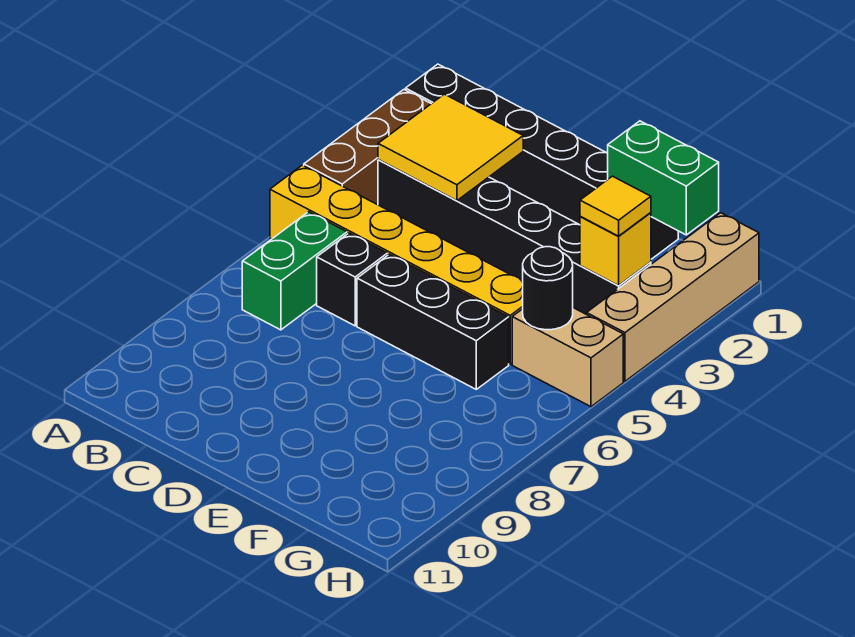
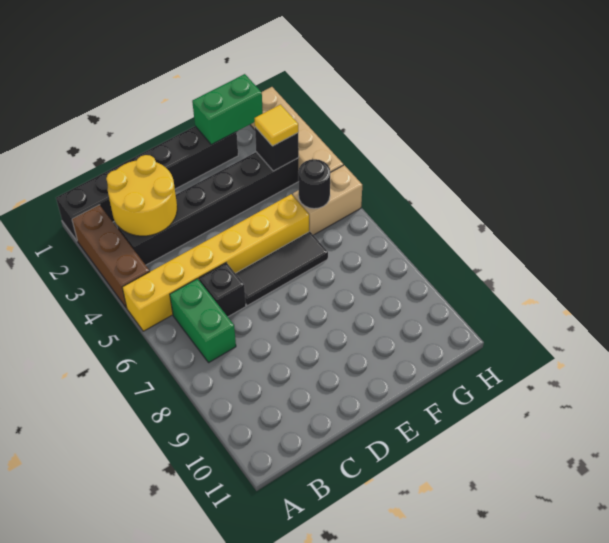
yellow tile B2:C3 level 2 -> yellow round brick B2:C3 level 2
black brick D6:F6 level 1 -> black tile D6:F6 level 1
yellow brick G3 level 2 -> black brick G3 level 2

